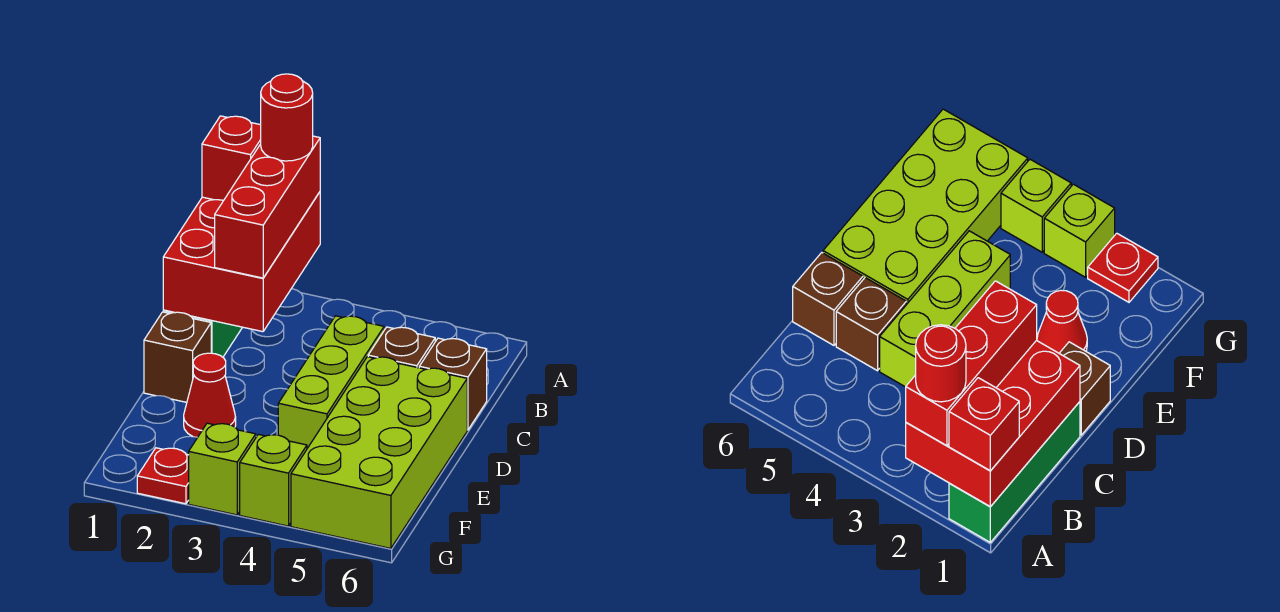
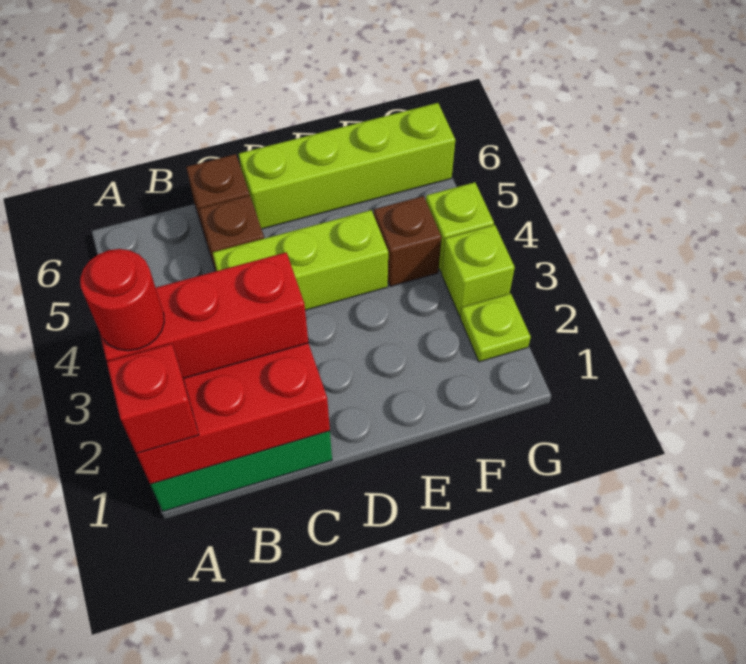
brown brick D1 level 1 -> brown brick F4 level 1
lime brick D5:G6 level 1 -> lime brick D6:G6 level 1
red cone E2 level 1 -> none
red plate G2 level 1 -> lime plate G2 level 1

